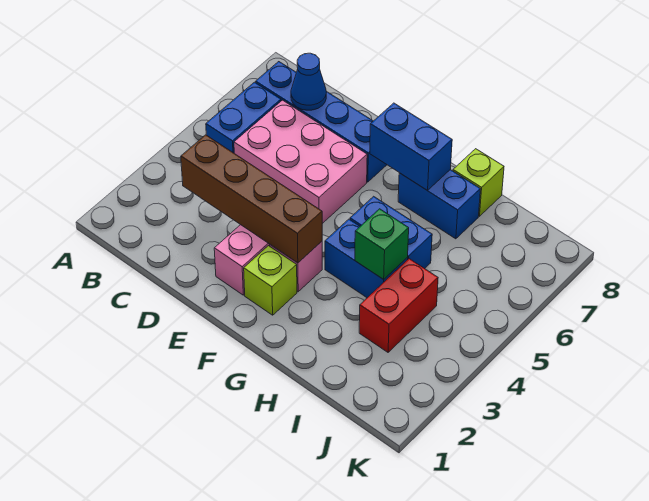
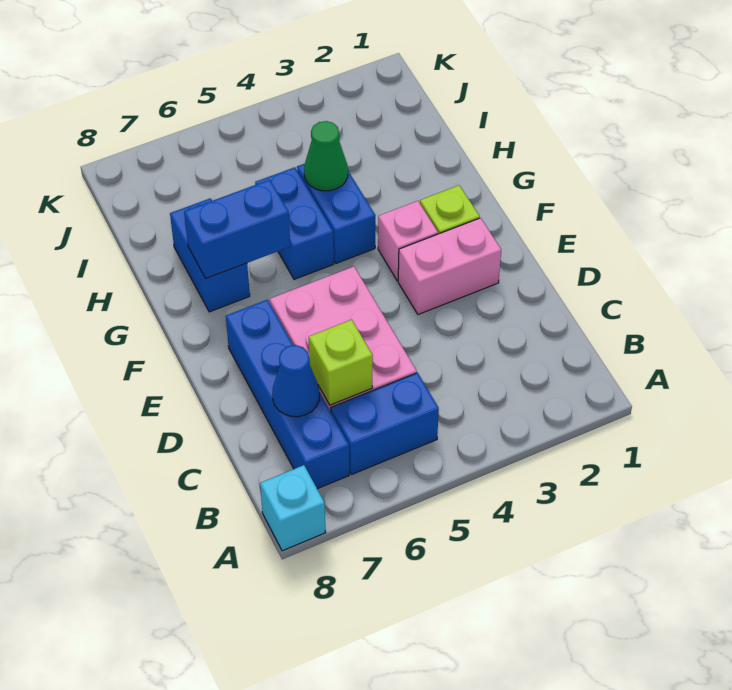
none -> cyan brick A8 level 1
brown brick C3:F3 level 2 -> none
blue brick F7:G7 level 2 -> blue brick G6:G7 level 2
green brick H4 level 2 -> green cone H4 level 2
lime brick H8 level 1 -> lime brick C6 level 2
red brick I3:I4 level 1 -> none

